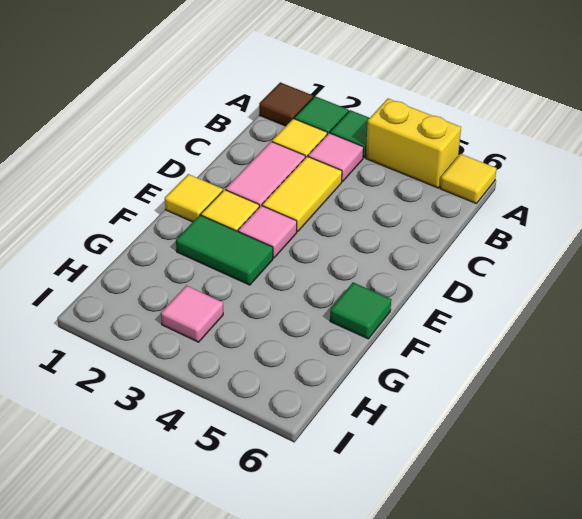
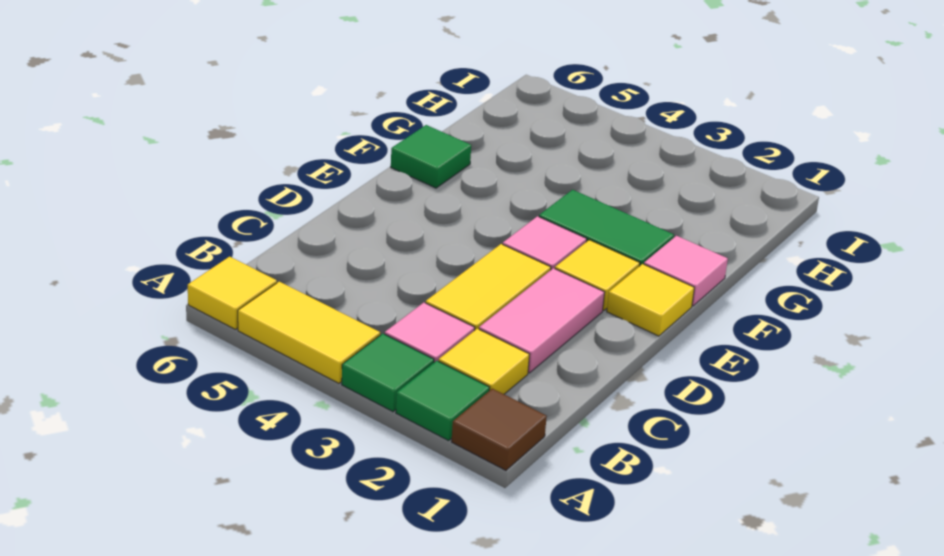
yellow brick A4:A5 level 1 -> yellow tile A4:A5 level 1
pink tile H3 level 1 -> pink tile F1 level 1

